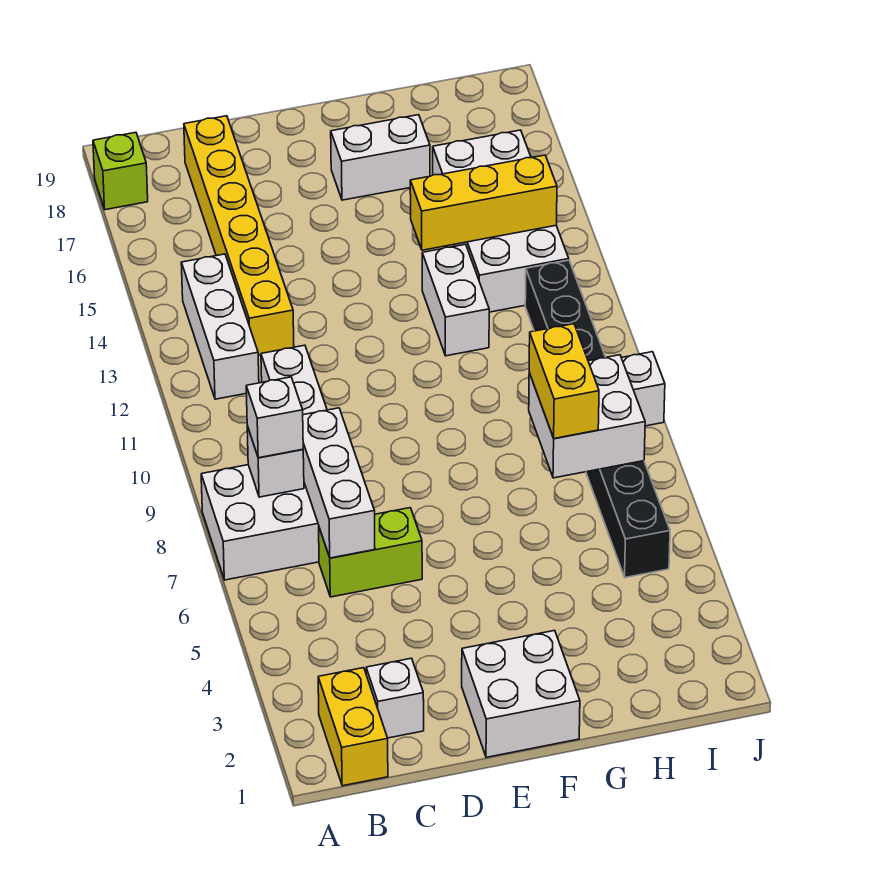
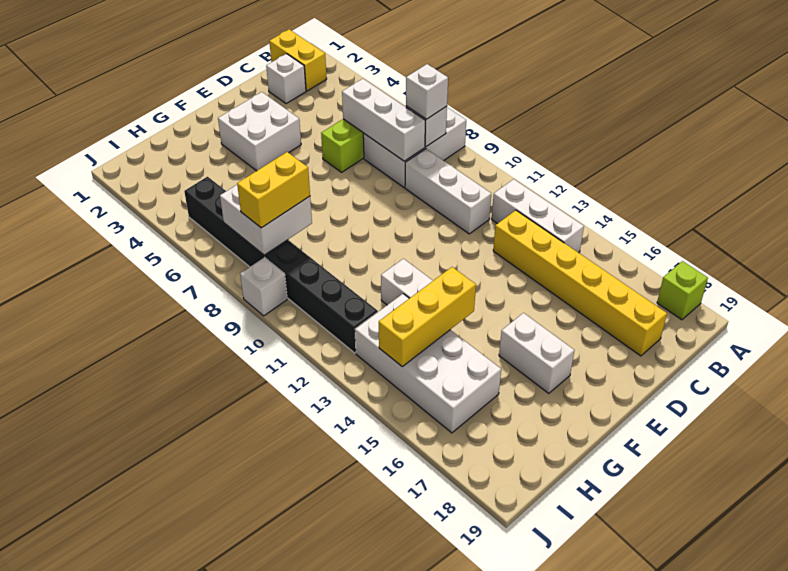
white brick E1:F2 level 1 -> white brick E3:F4 level 1
white brick F17:G17 level 1 -> white brick F16:F17 level 1
yellow brick H7:H8 level 3 -> yellow brick H8:I8 level 3

